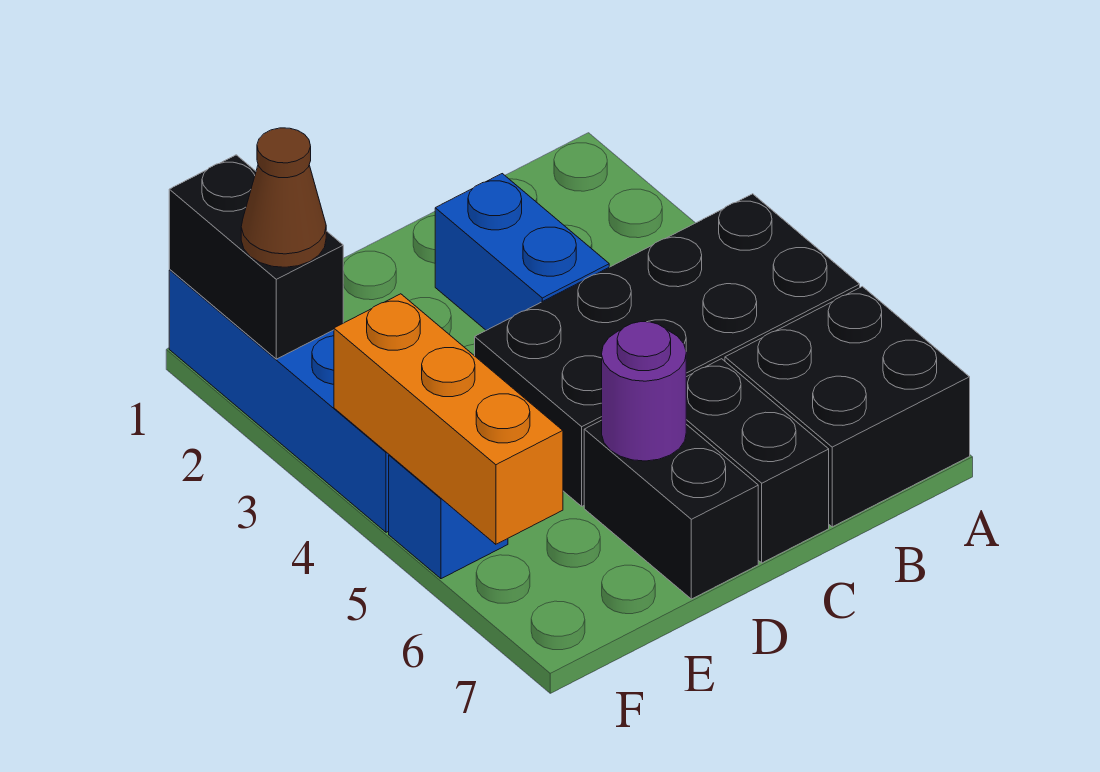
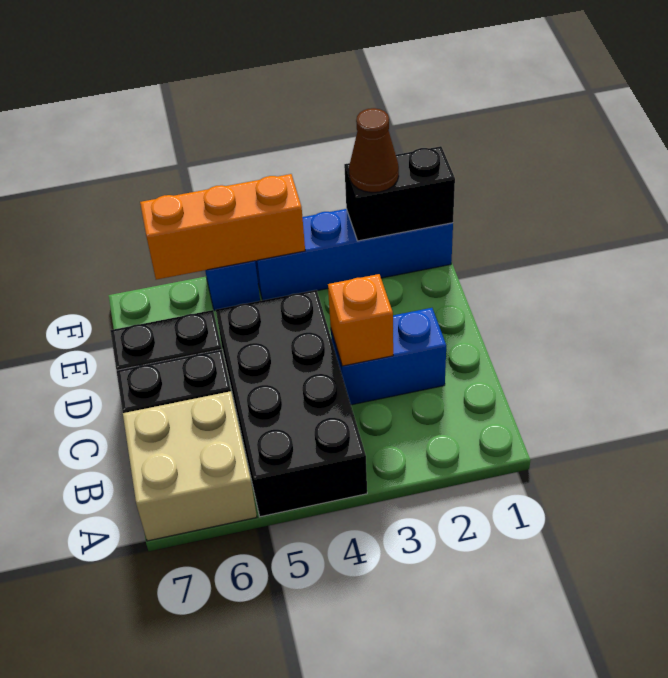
black brick A6:B7 level 1 -> tan brick A6:B7 level 1
none -> orange brick C3 level 2
purple round brick D6 level 2 -> none

